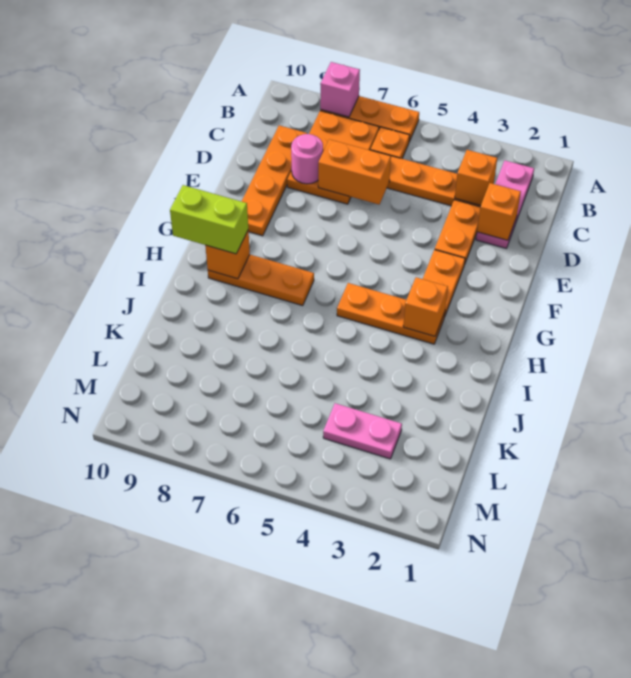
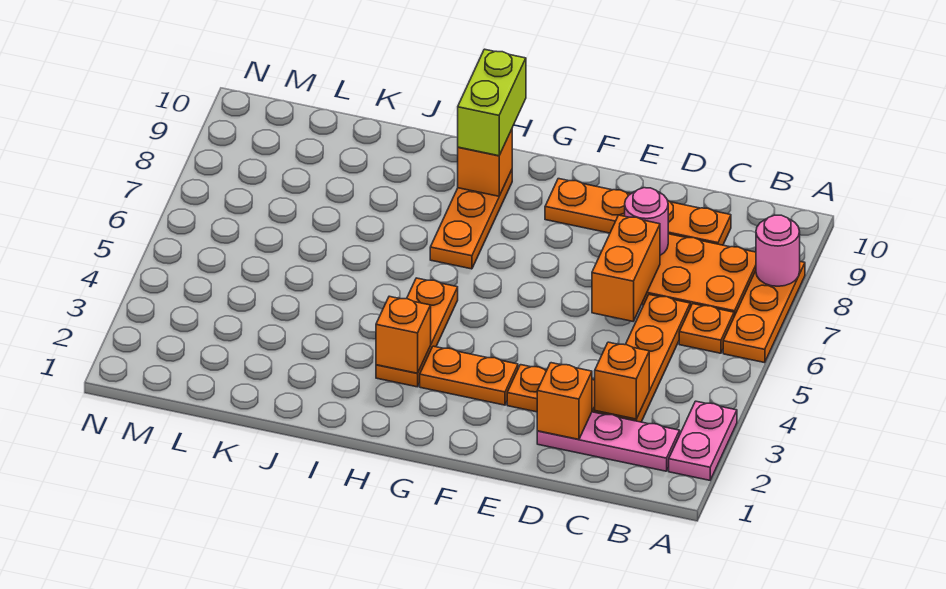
pink brick A8 level 2 -> pink round brick A8 level 2
pink plate L3:L4 level 1 -> pink plate A2:A3 level 1

